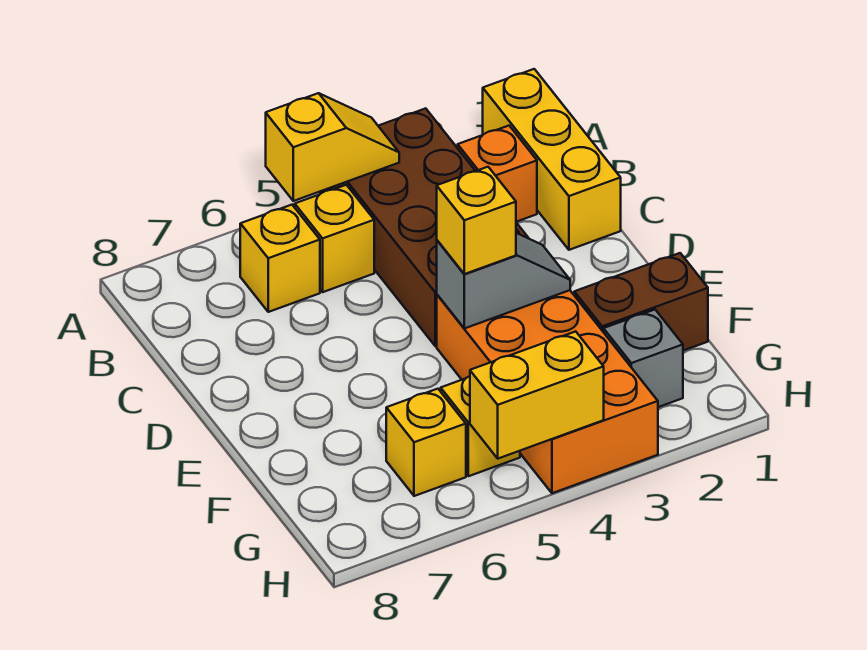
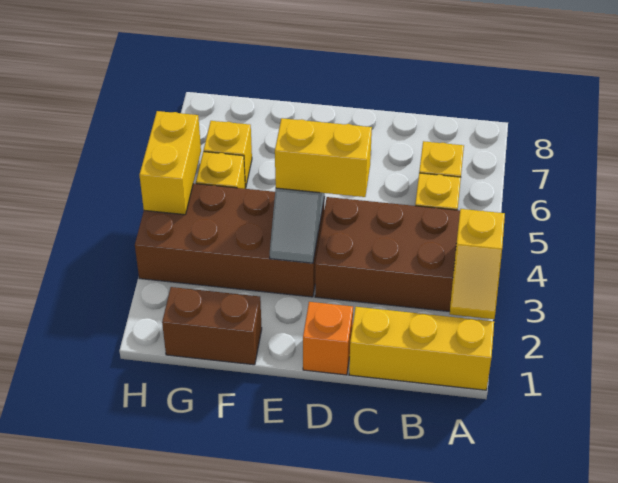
yellow slope A4:A5 level 2 top 5 -> yellow slope A2:A3 level 2 top 3
orange brick B2 level 1 -> orange brick D1 level 1
orange brick E3:H4 level 1 -> brown brick E3:H4 level 1
yellow brick E4 level 3 -> yellow brick D4:E4 level 3
brown brick F1:F2 level 1 -> brown brick F1:G1 level 1
grey brick G2 level 1 -> none

